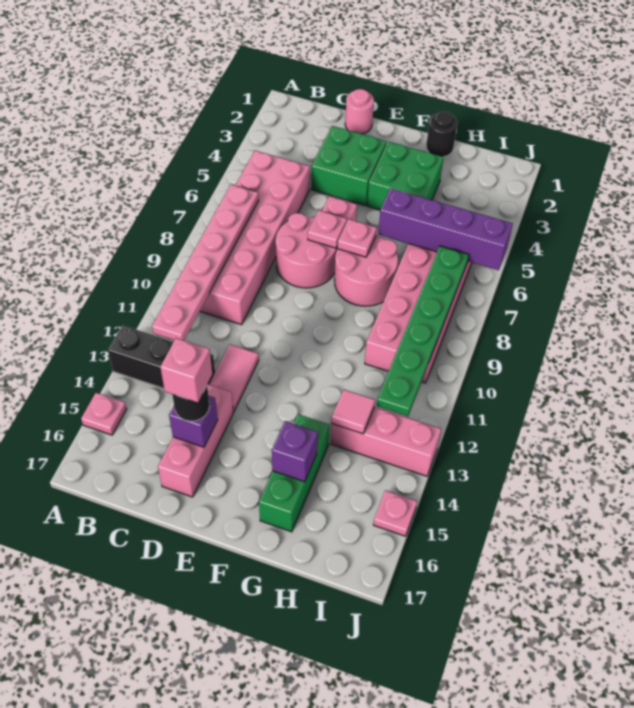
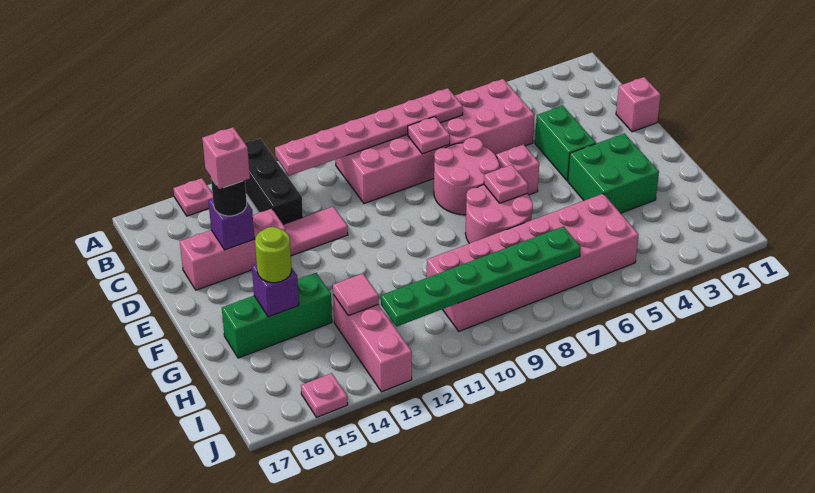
pink round brick D1 level 1 -> pink brick D1 level 1
green brick D3:E4 level 1 -> green brick D4:E4 level 1
pink plate E7 level 2 -> pink plate C8 level 2
black round brick G1 level 1 -> none
purple brick G6:J6 level 2 -> none
none -> lime round brick G15 level 3

